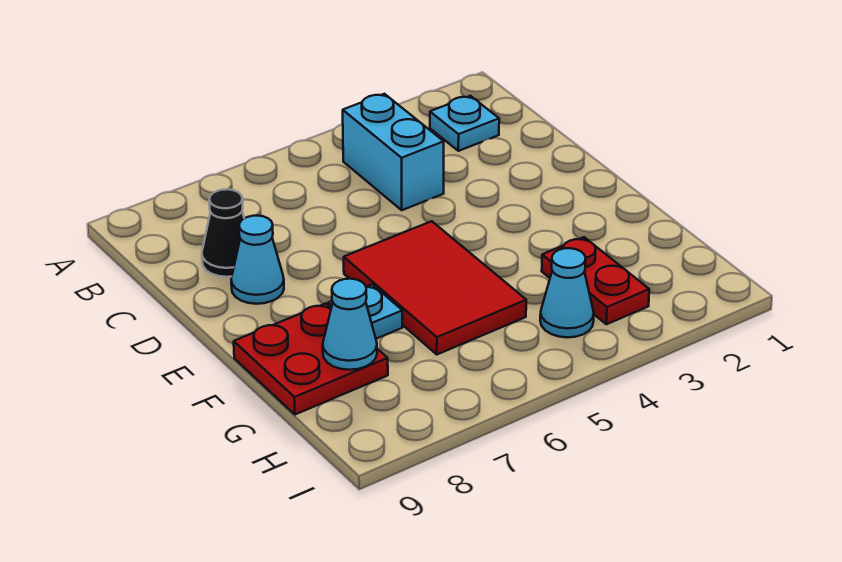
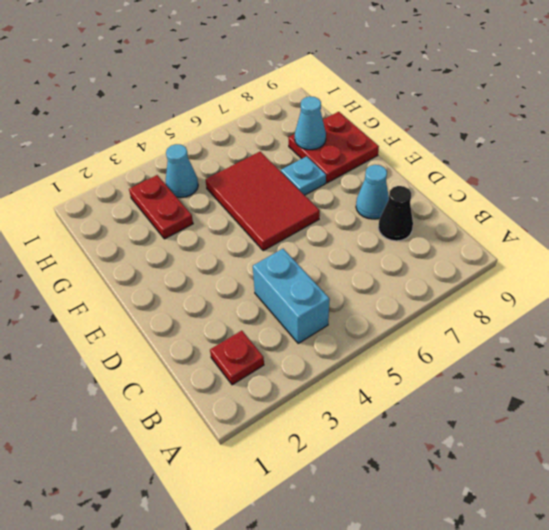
cyan plate B2 level 1 -> red plate B2 level 1

